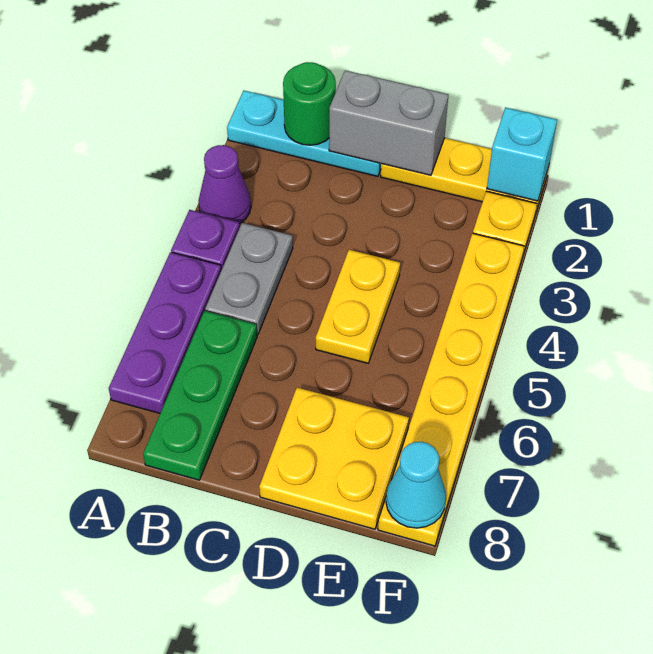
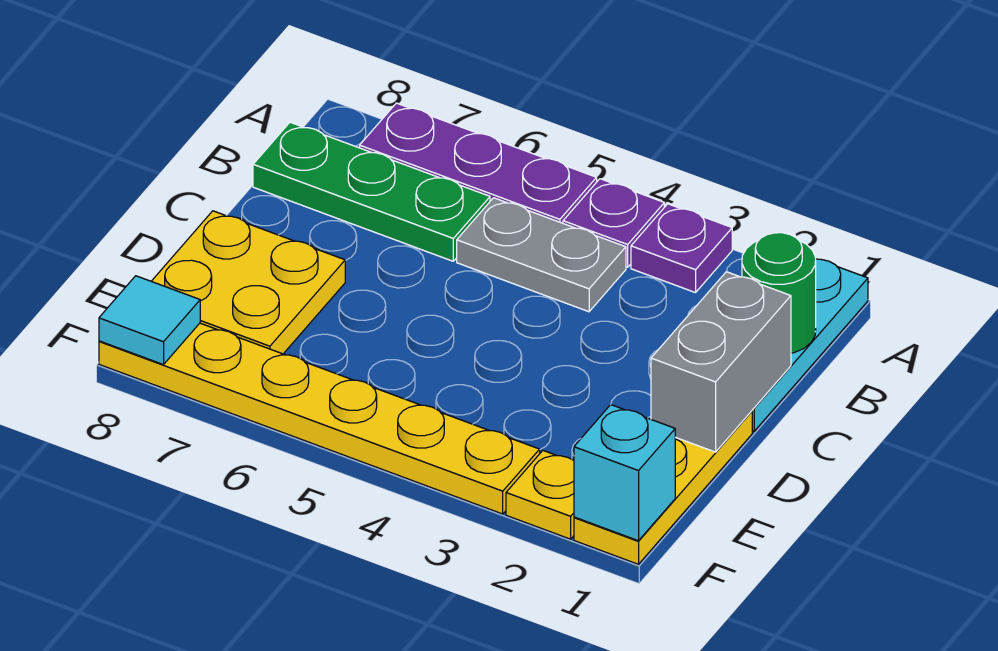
purple cone A3 level 1 -> purple plate A3 level 1
yellow plate D4:D5 level 1 -> none
cyan cone F8 level 2 -> cyan tile F8 level 2

